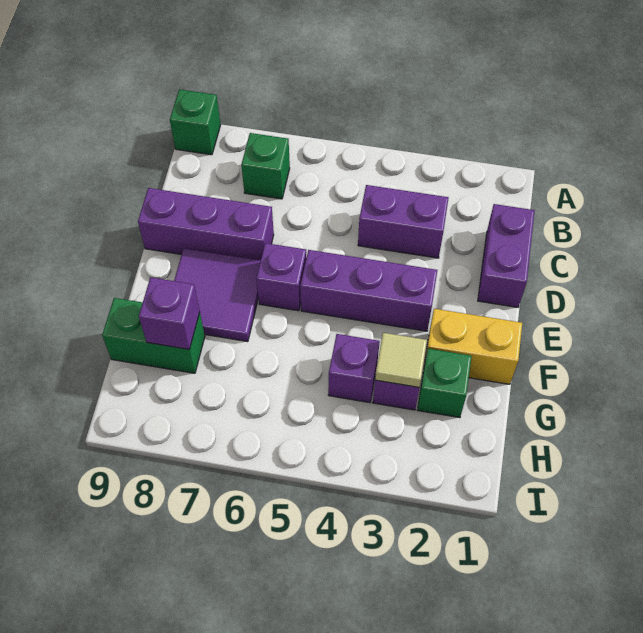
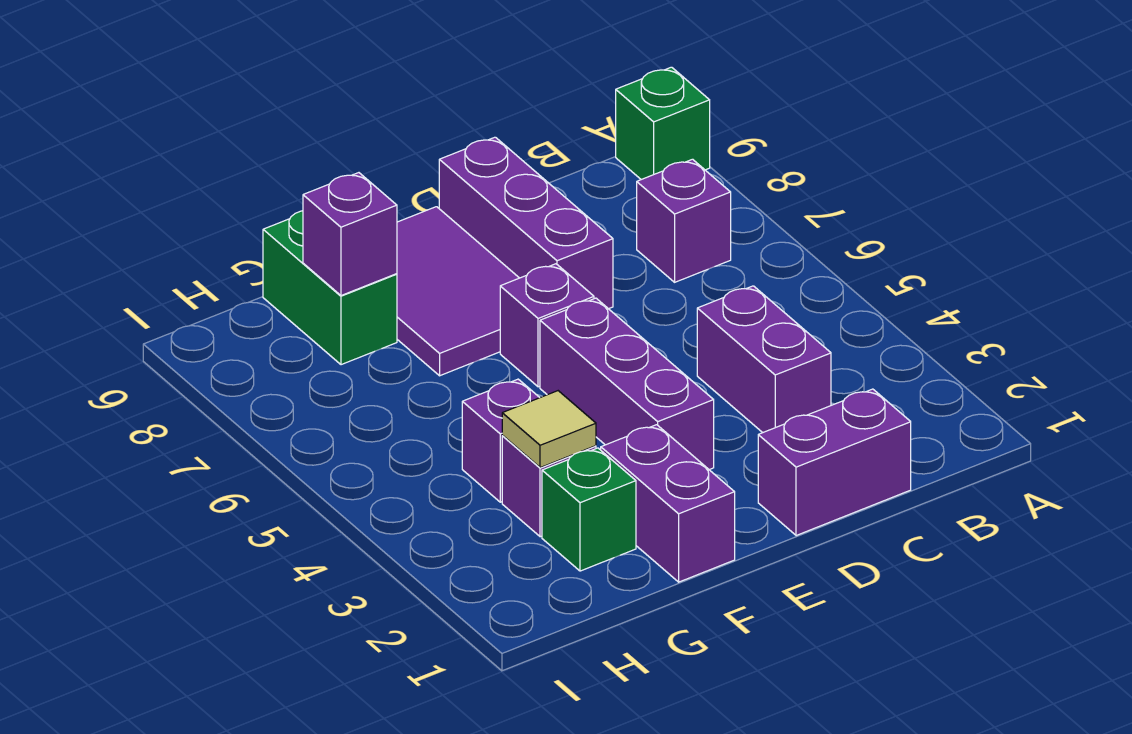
green brick B7 level 1 -> purple brick B7 level 1
purple tile E7:F8 level 1 -> purple tile E7:F9 level 1
yellow brick F1:F2 level 1 -> purple brick F1:F2 level 1

